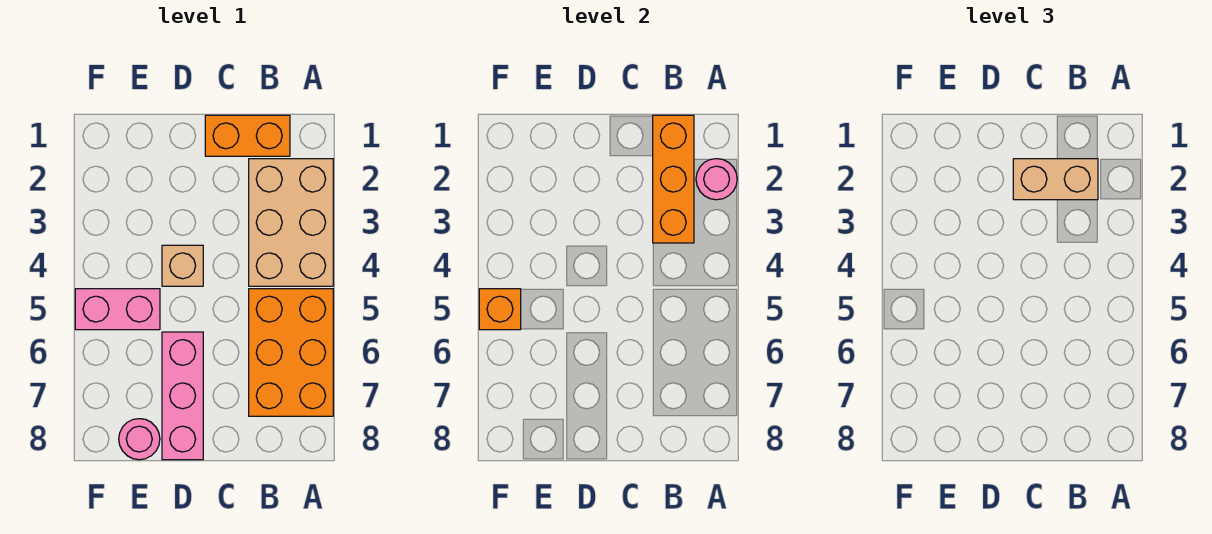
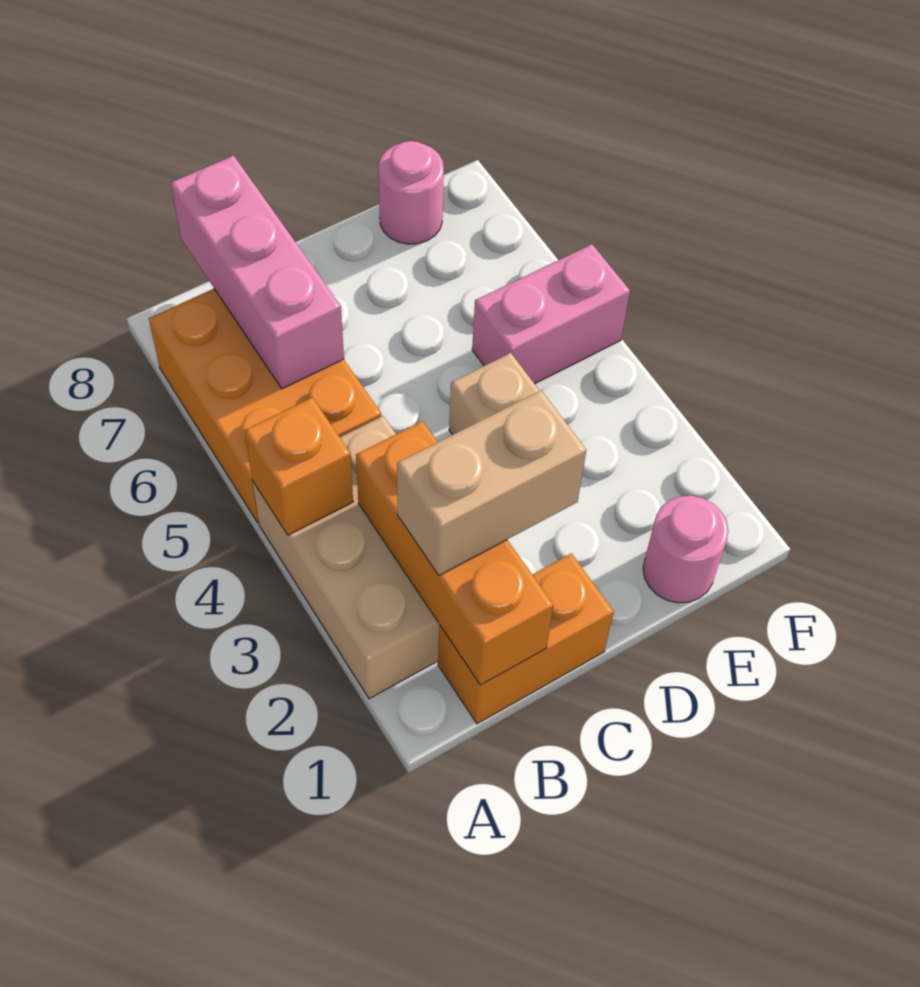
pink round brick A2 level 2 -> pink round brick E1 level 1
pink brick D6:D8 level 1 -> pink brick B6:B8 level 2
orange brick F5 level 2 -> orange brick A4 level 2

